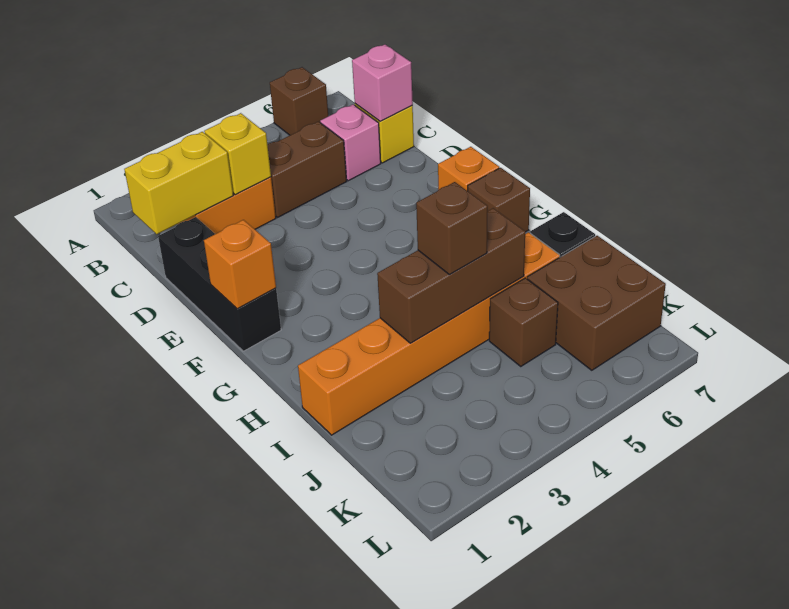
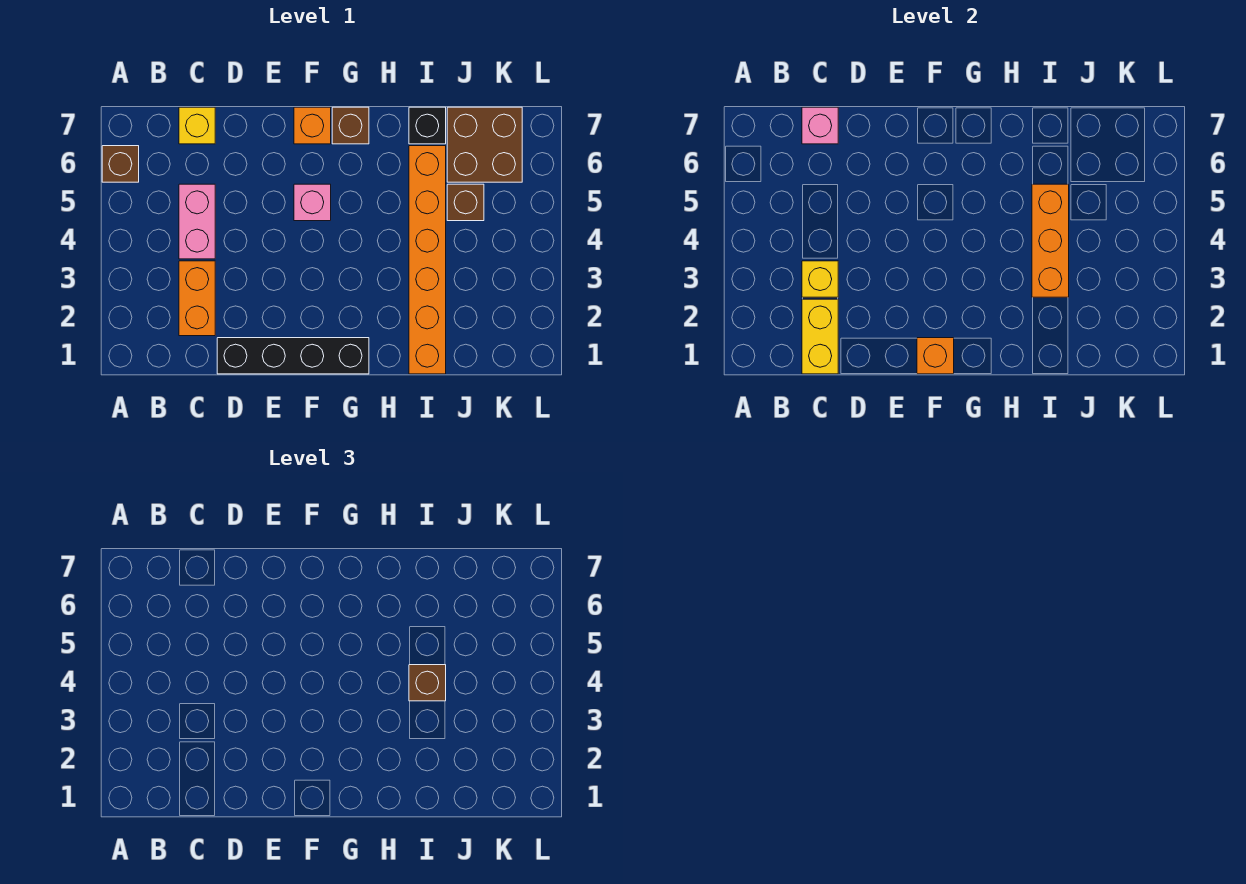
brown brick C4:C5 level 1 -> pink brick C4:C5 level 1
pink brick C6 level 1 -> pink brick F5 level 1
black brick D1:F1 level 1 -> black brick D1:G1 level 1
brown brick I3:I5 level 2 -> orange brick I3:I5 level 2

